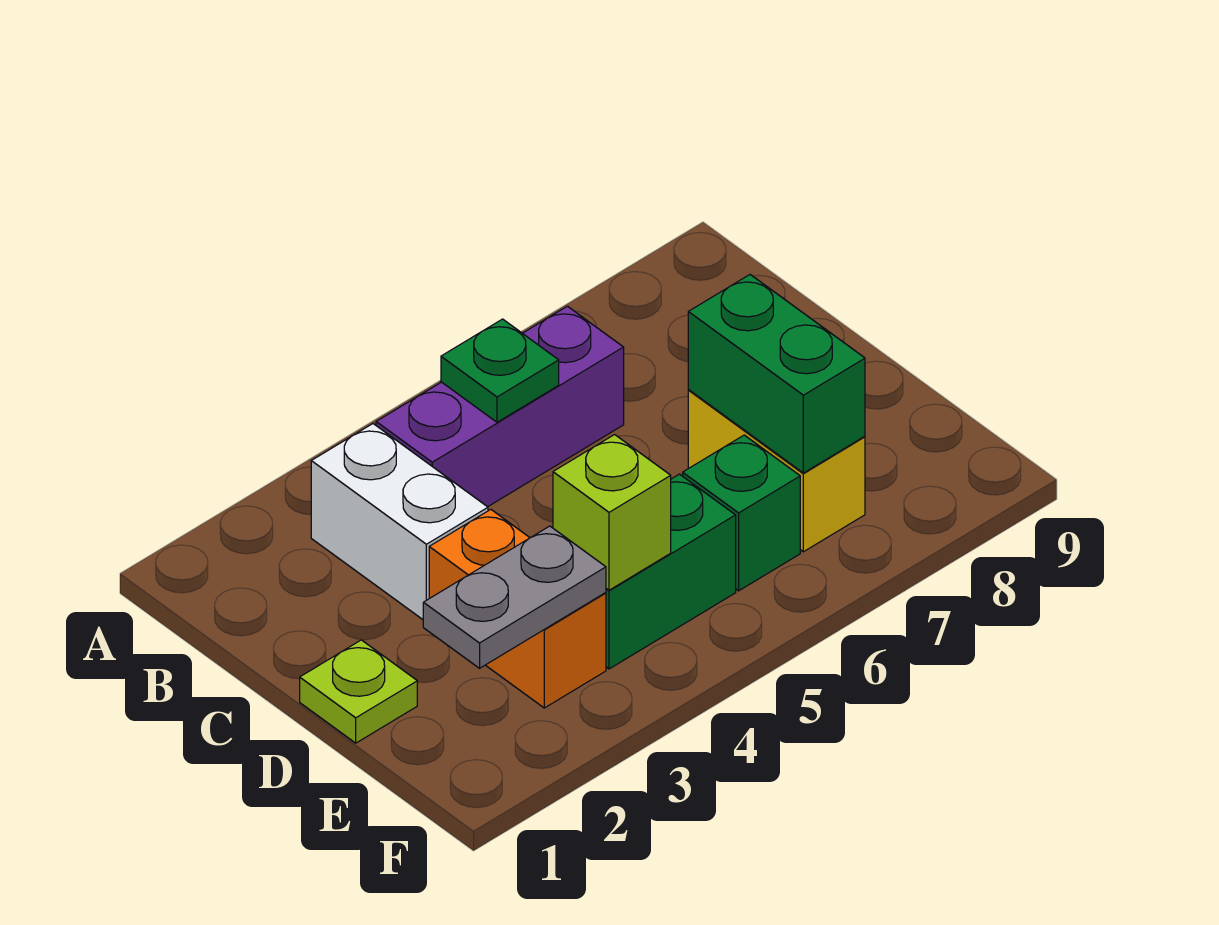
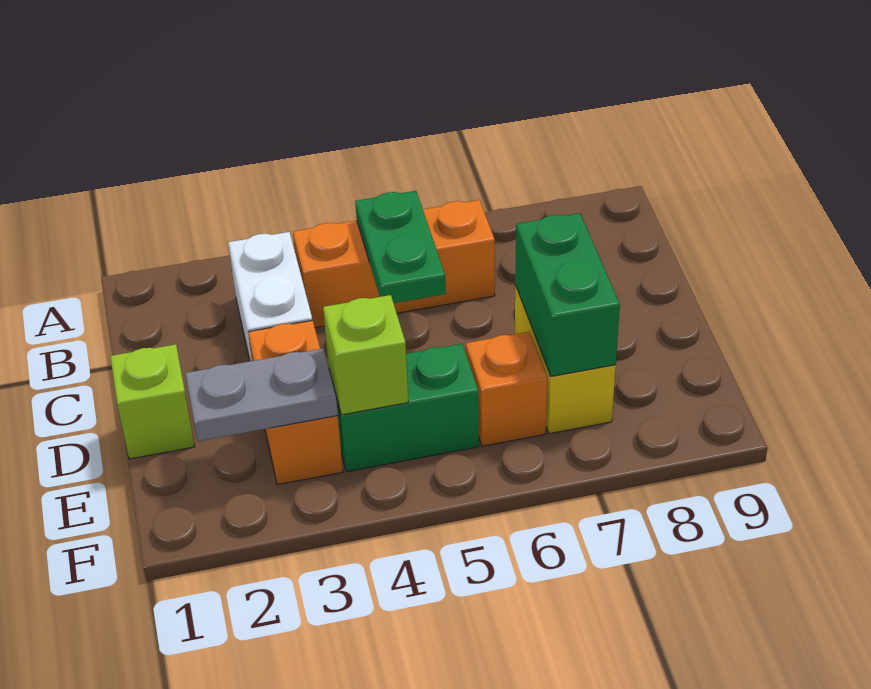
purple brick B4:B6 level 1 -> orange brick B4:B6 level 1
green plate B5 level 2 -> green plate B5:C5 level 2
lime plate D1 level 1 -> lime brick D1 level 1
green brick E6 level 1 -> orange brick E6 level 1

